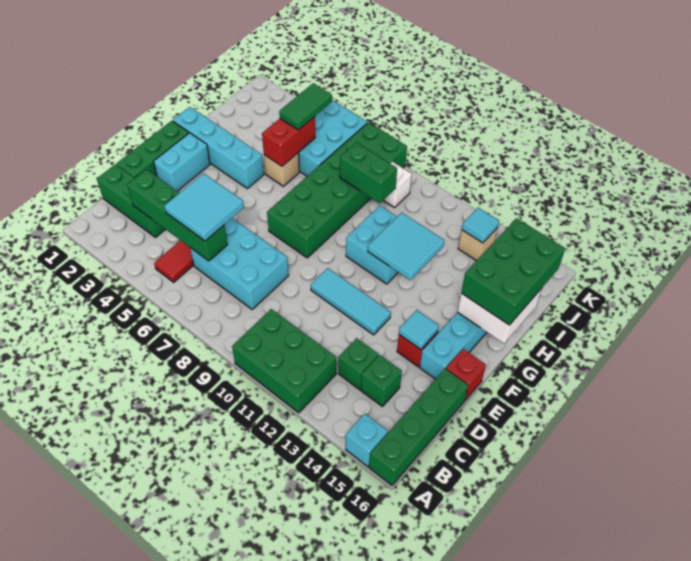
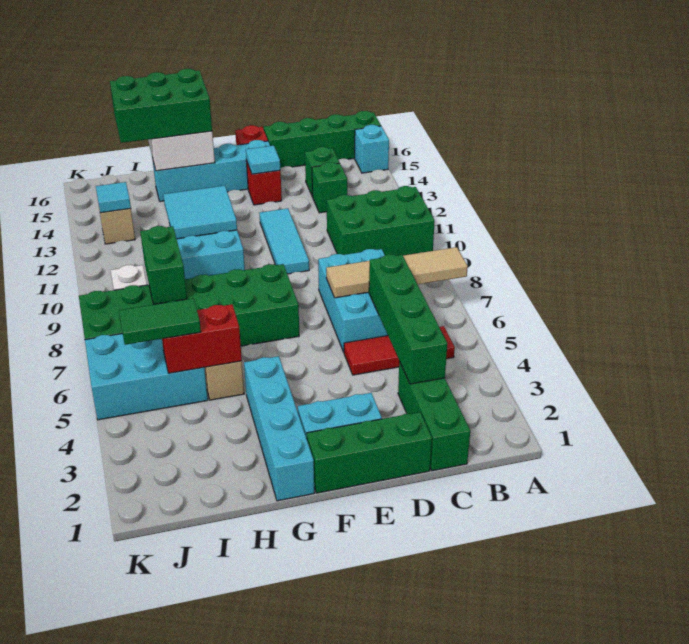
none -> tan tile A7:D7 level 2
green brick A10:B12 level 1 -> green brick A10:C11 level 1
cyan tile C5:D6 level 3 -> none

